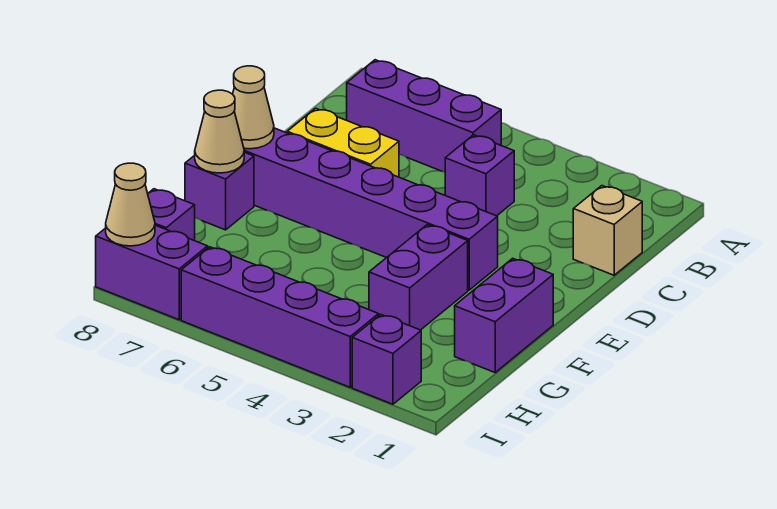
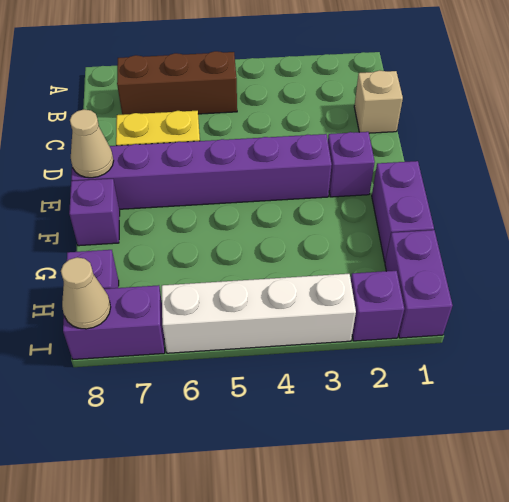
purple brick B5:B7 level 1 -> brown brick B5:B7 level 1
purple brick C4 level 1 -> purple brick E2 level 1
purple brick F3:G3 level 1 -> purple brick H1:I1 level 1
tan cone F8 level 2 -> none
purple brick I3:I6 level 1 -> white brick I3:I6 level 1

